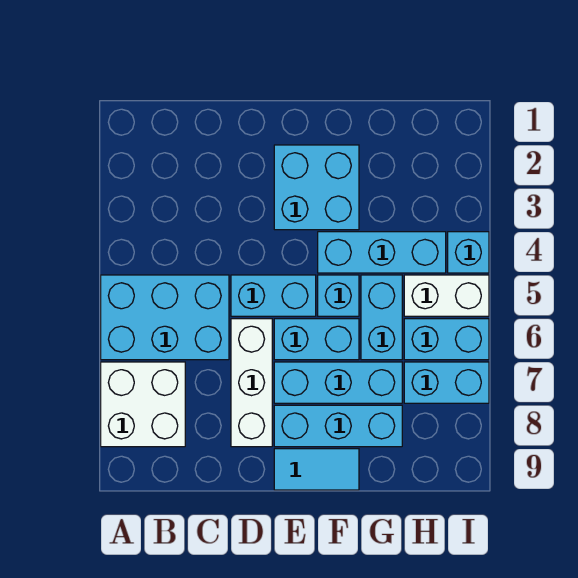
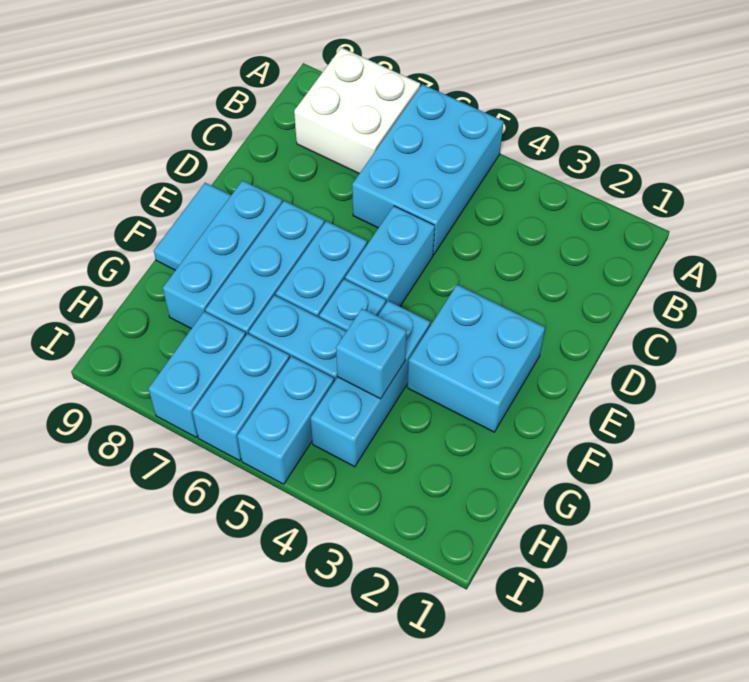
white brick D6:D8 level 1 -> none
white brick H5:I5 level 1 -> cyan brick H5:I5 level 1
cyan brick I4 level 1 -> cyan brick G4 level 2

